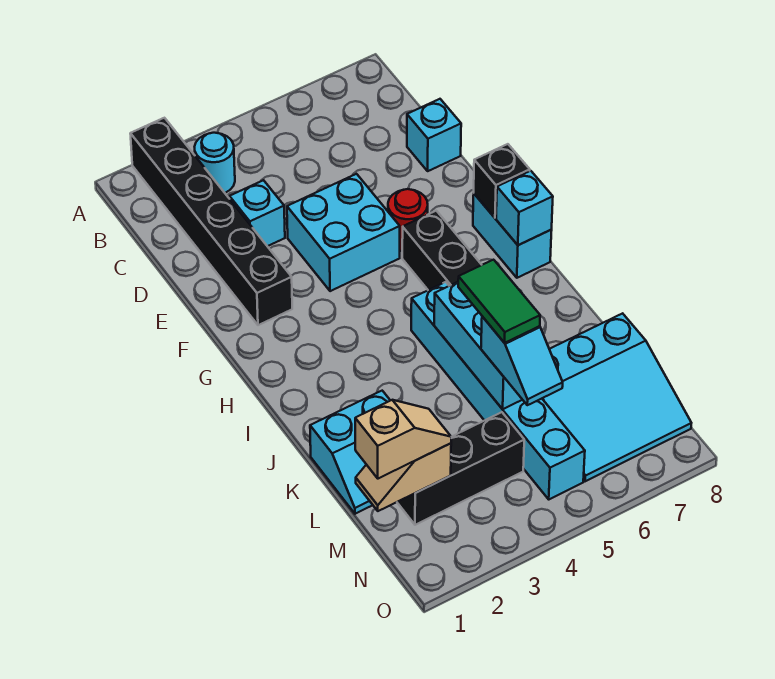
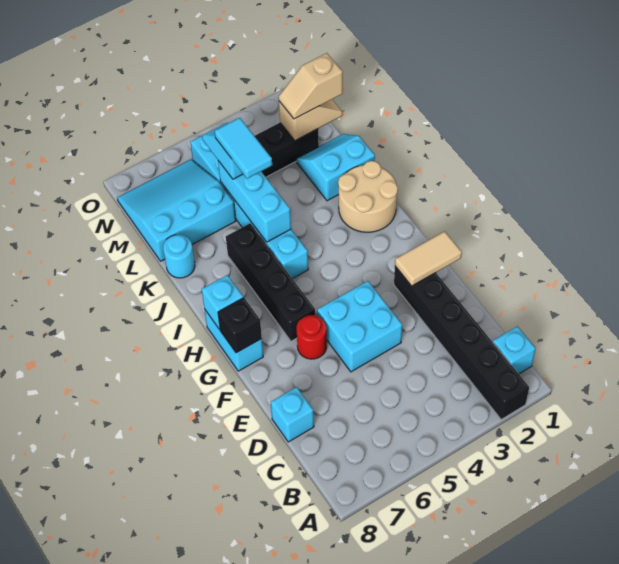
cyan round brick B3 level 1 -> cyan round brick K8 level 1
cyan brick D3 level 1 -> cyan brick B1 level 1
none -> tan tile F1:F2 level 2
none -> tan round brick I1:J2 level 1
green tile K5:L5 level 4 -> cyan tile K5:L5 level 4

